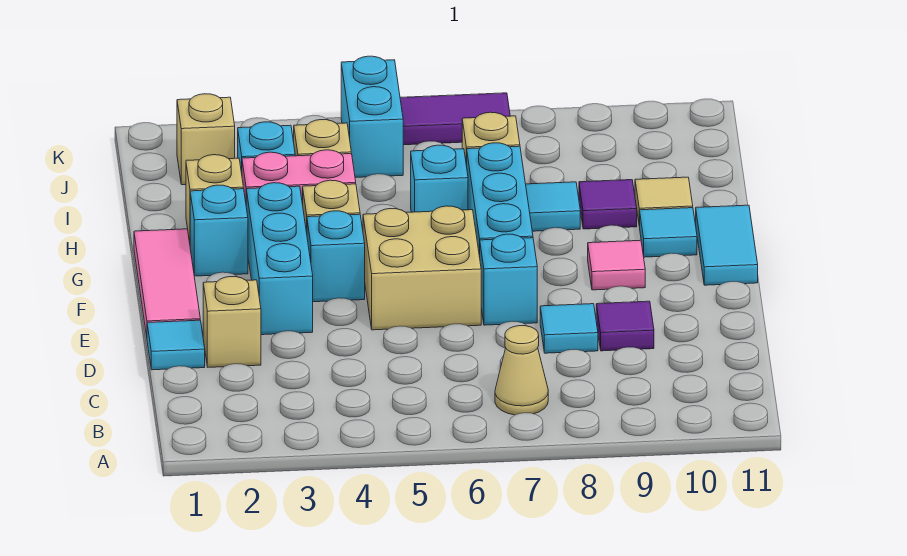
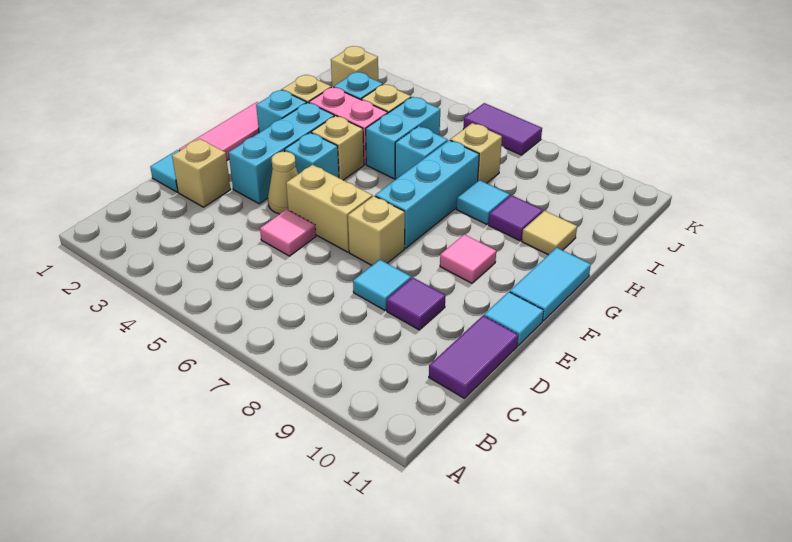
tan cone B7 level 1 -> tan cone E4 level 1
none -> purple tile C11:D11 level 1
none -> pink tile D5 level 1
tan brick E5:F6 level 1 -> tan brick E5:E6 level 1
cyan brick E7 level 1 -> tan brick E7 level 1
cyan tile G10 level 1 -> cyan tile E11 level 1
cyan brick J5:K5 level 1 -> cyan brick H5:I5 level 1

